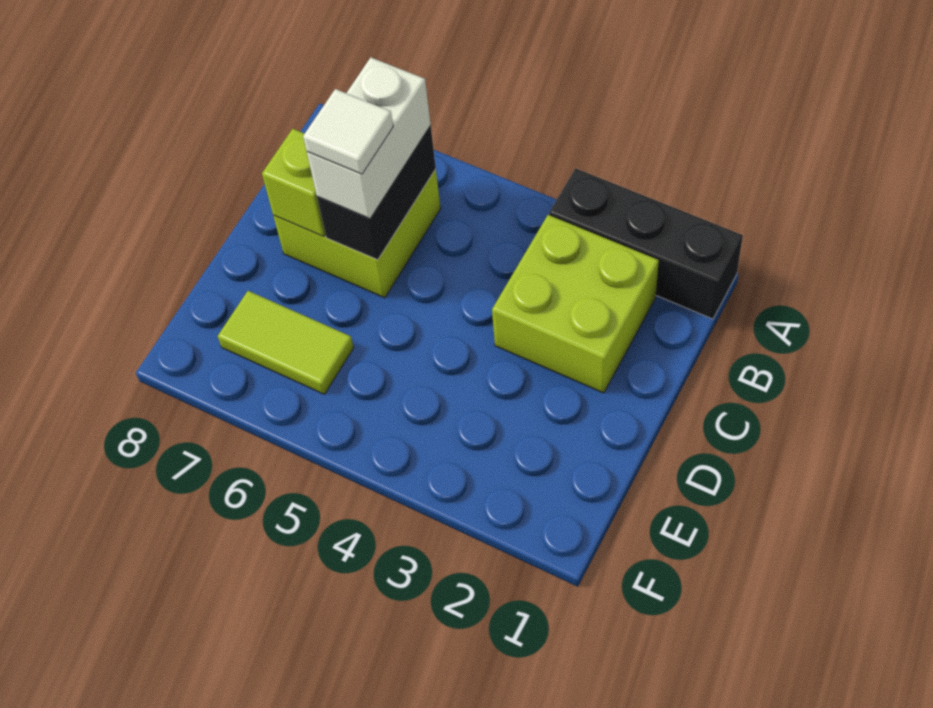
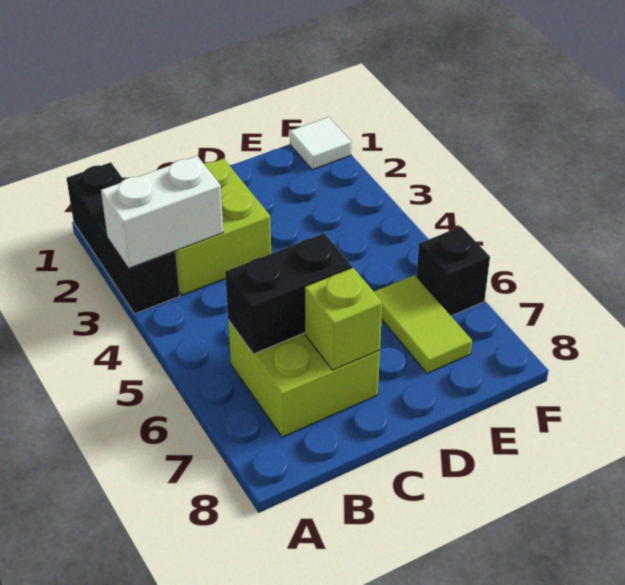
white brick B6:C6 level 3 -> white brick A3:B3 level 2
white tile C6 level 4 -> white tile F1 level 1
none -> black brick F6 level 1

